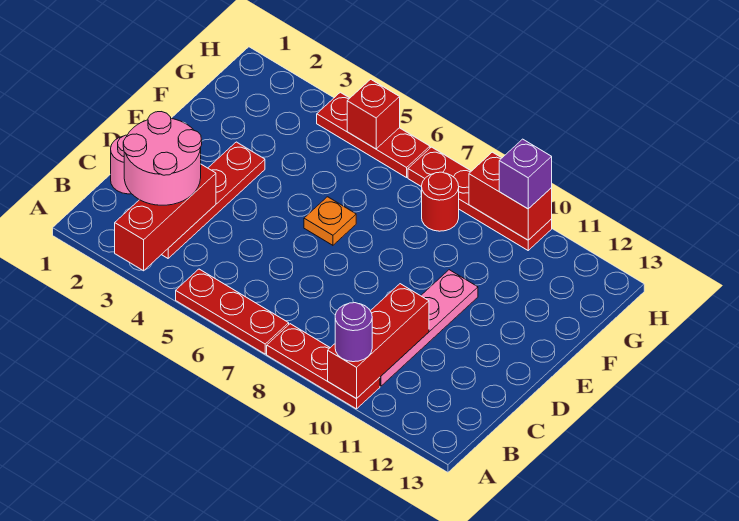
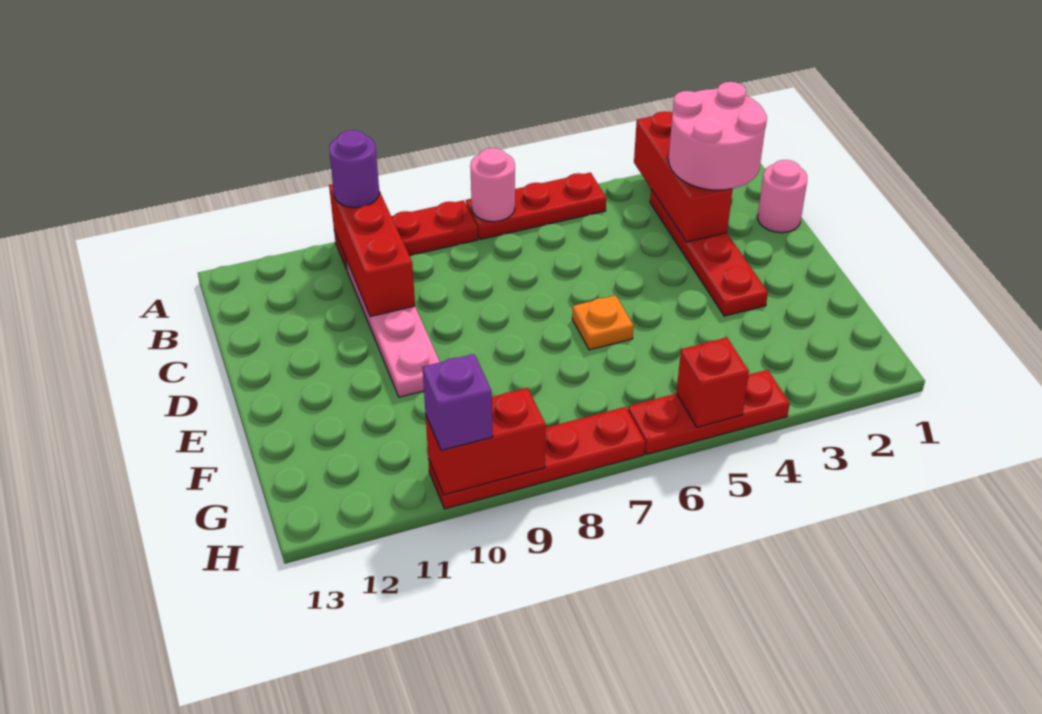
none -> pink round brick A7 level 2
red round brick G8 level 1 -> none

